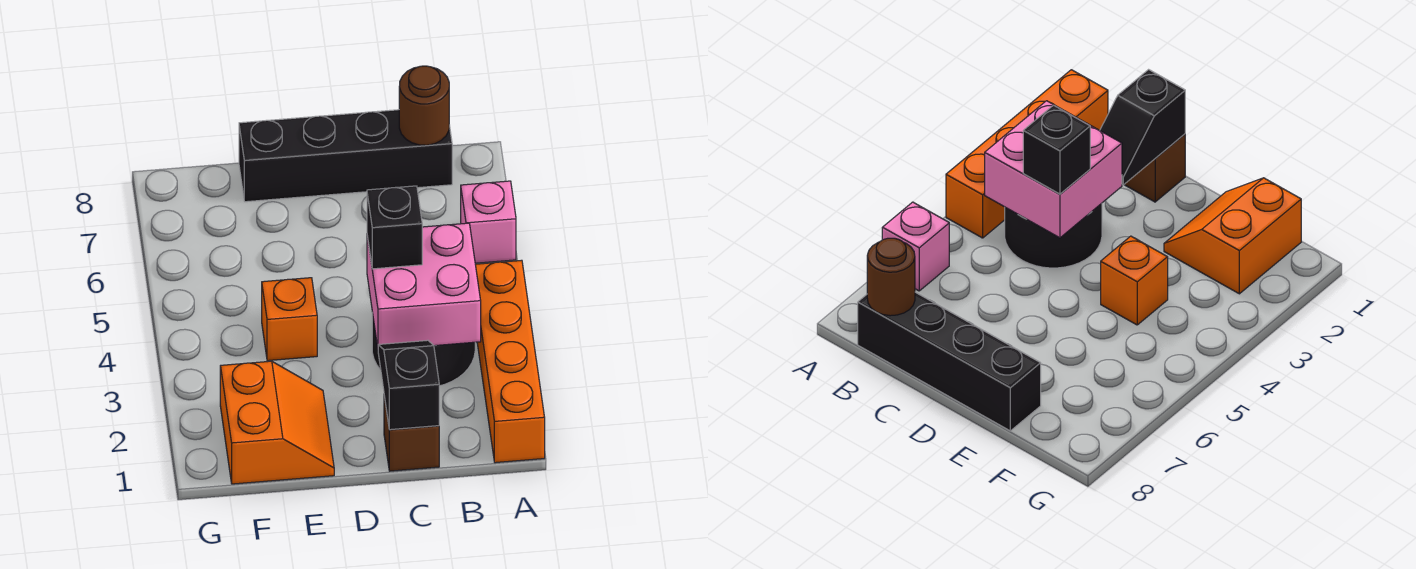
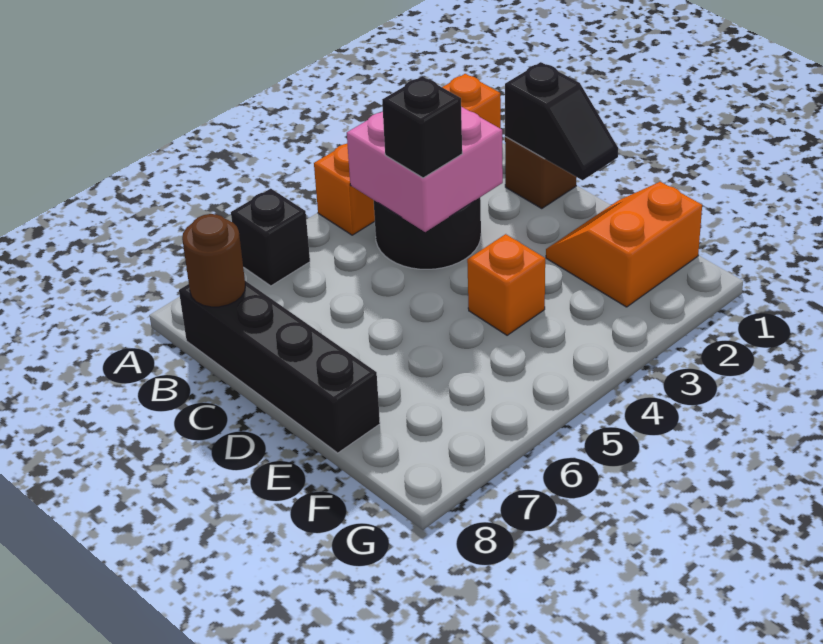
pink brick A6 level 1 -> black brick A6 level 1
black slope C1:C2 level 2 top 1 -> black slope C1:D1 level 2 top C

